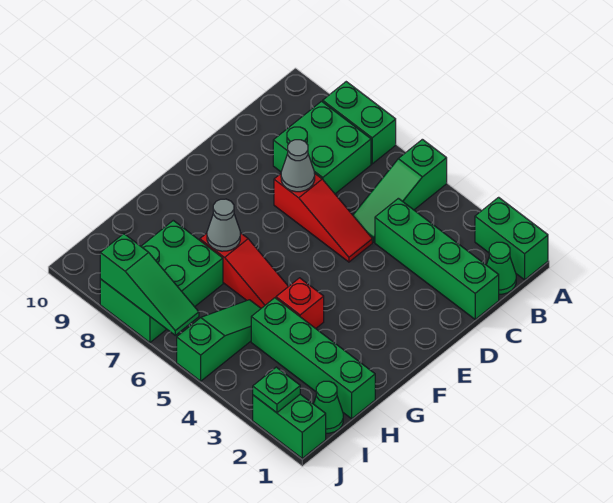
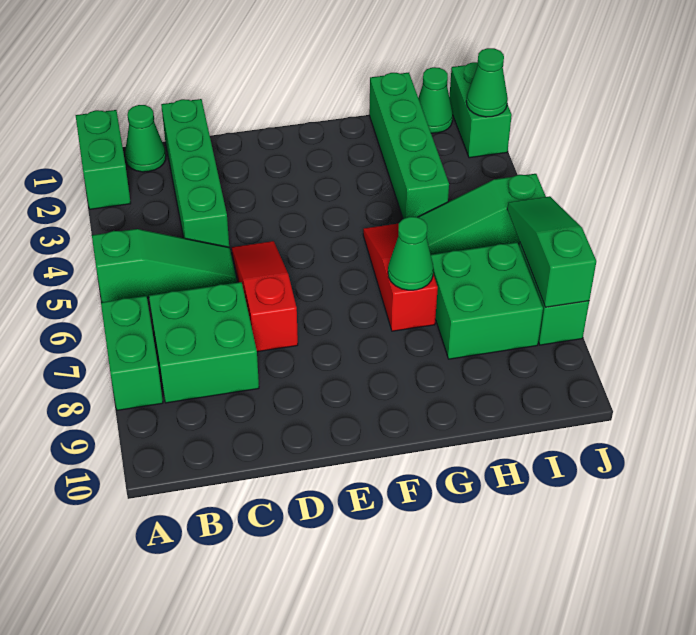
grey cone D7 level 2 -> none
red brick G4 level 1 -> none
grey cone G7 level 2 -> green cone G7 level 2
green plate J2 level 2 -> green cone J2 level 2

